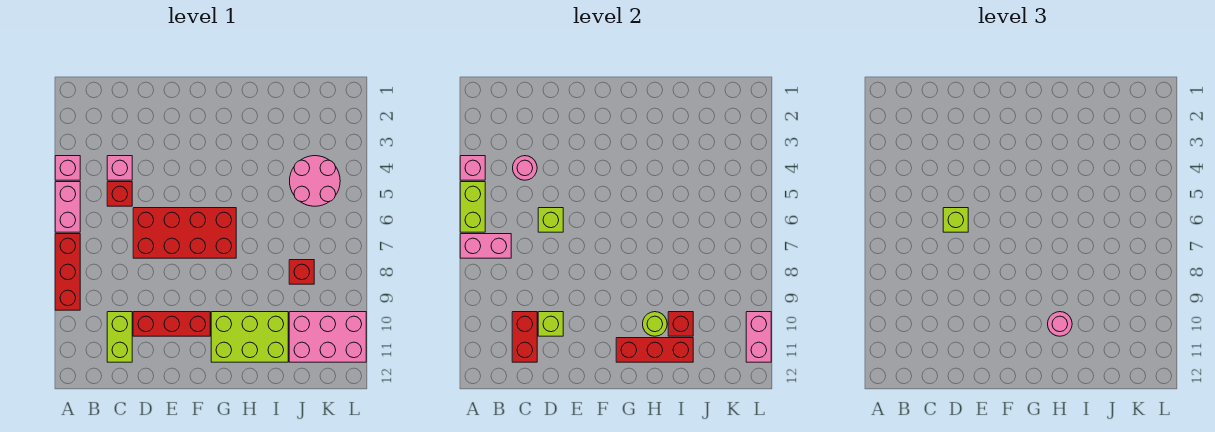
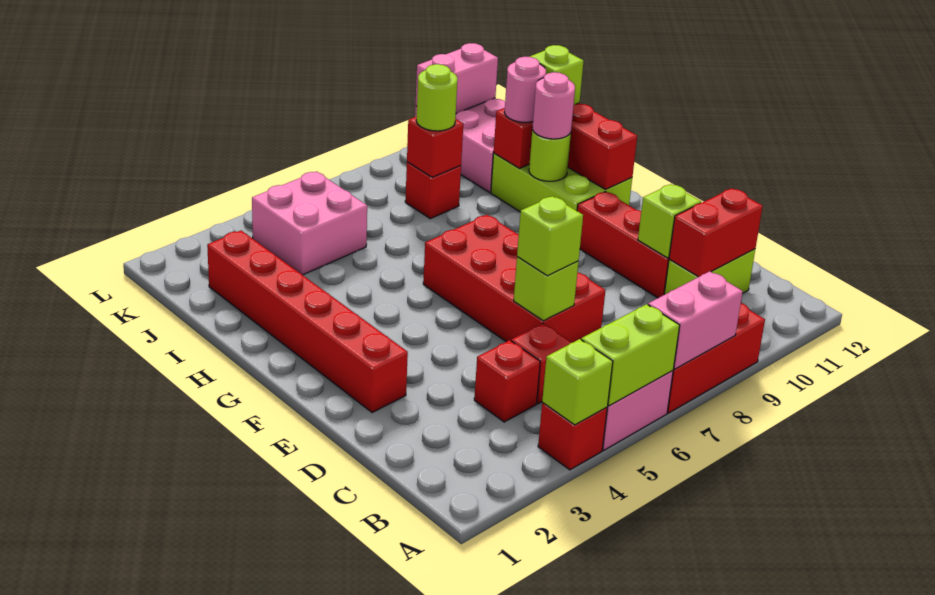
pink brick A4 level 1 -> red brick A4 level 1
pink brick A4 level 2 -> lime brick A4 level 2
pink brick A7:B7 level 2 -> pink brick A7:A8 level 2
pink brick C4 level 1 -> red brick C4 level 1
pink round brick C4 level 2 -> pink round brick I10 level 3
none -> red brick E2:J2 level 1
none -> lime brick I11 level 3
pink round brick J4:K5 level 1 -> pink brick J4:K5 level 1
none -> red brick J8 level 2
none -> lime round brick J8 level 3

